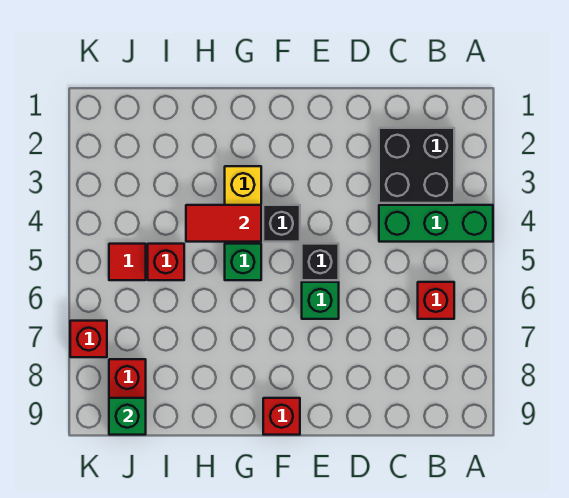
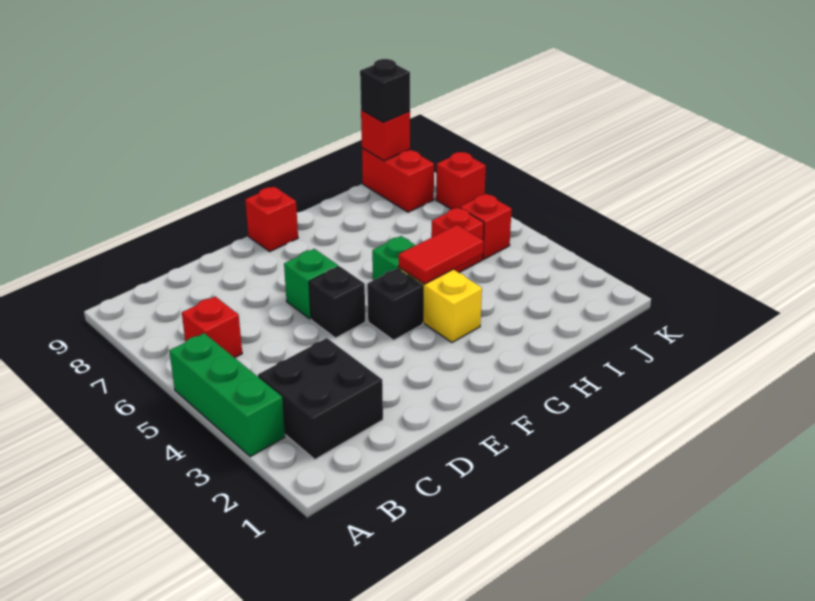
green brick A4:C4 level 1 -> green brick A3:A5 level 1
red tile J5 level 1 -> red brick J5 level 1
green brick J9 level 2 -> red brick J9 level 2
none -> black brick J9 level 3

